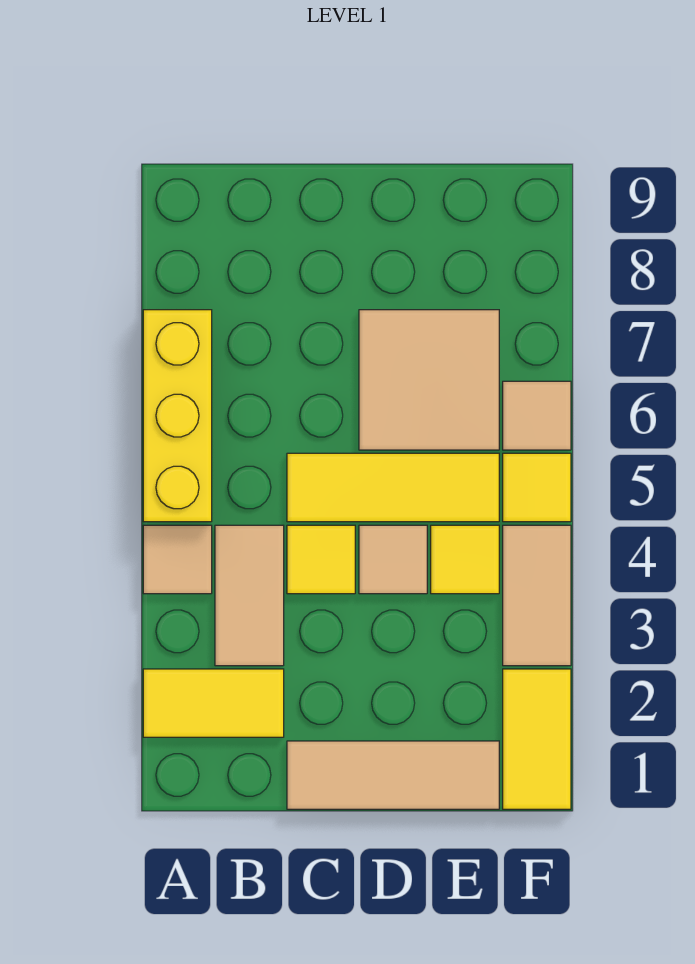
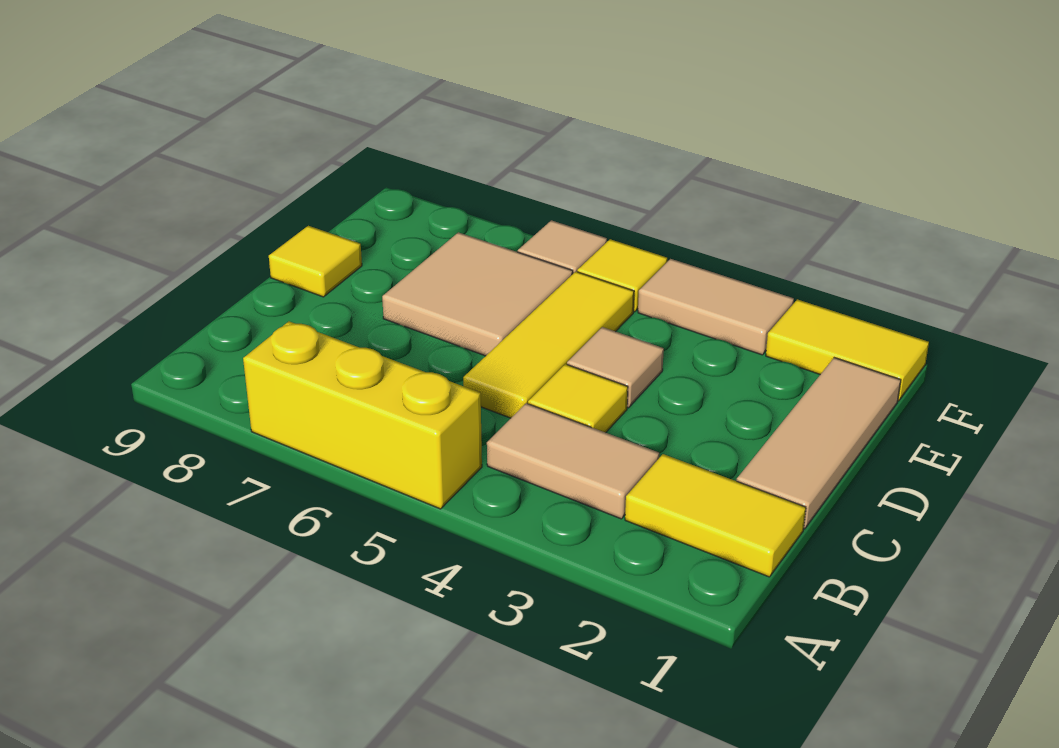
yellow tile A2:B2 level 1 -> yellow tile B1:B2 level 1
tan tile A4 level 1 -> none
yellow tile E4 level 1 -> yellow tile D9 level 1

